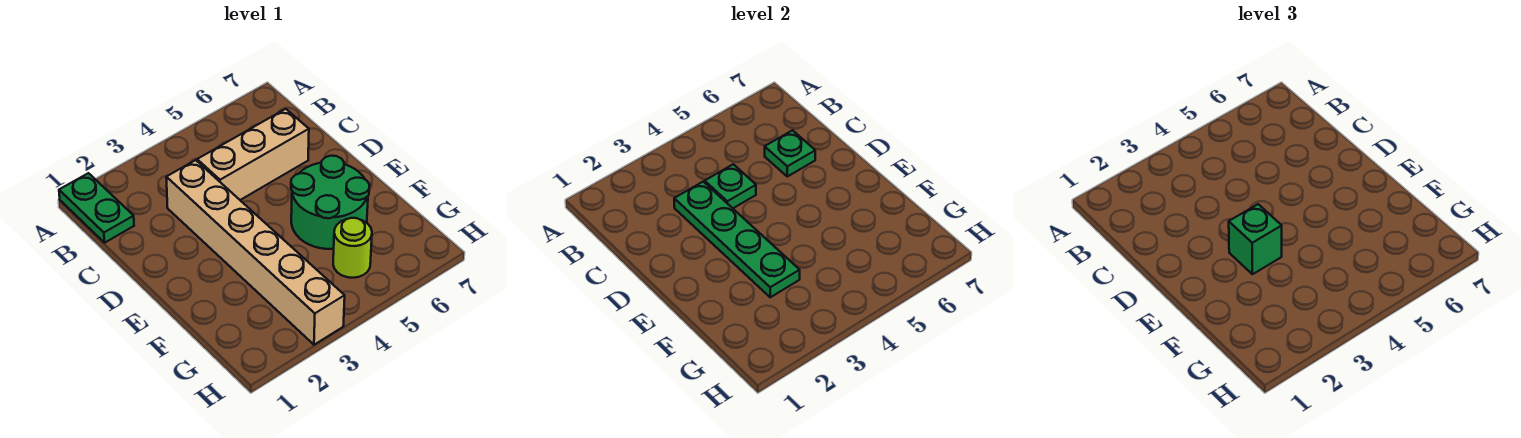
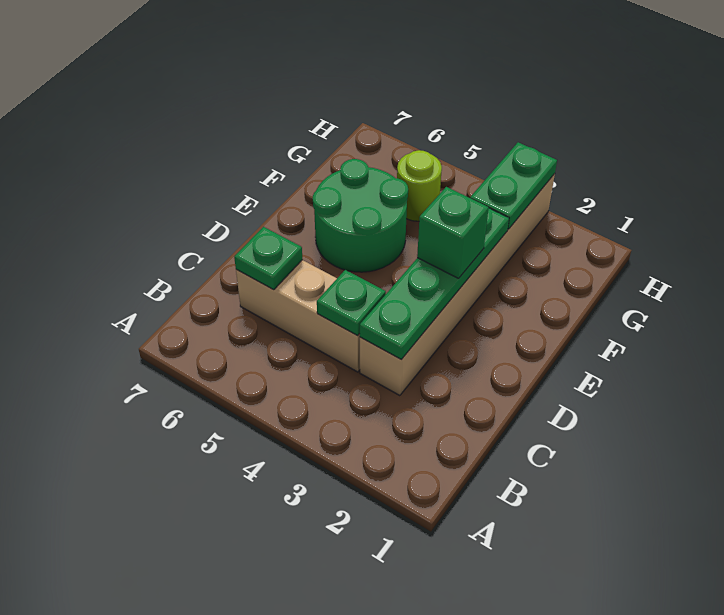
green plate A1:B1 level 1 -> green plate G3:H3 level 2

